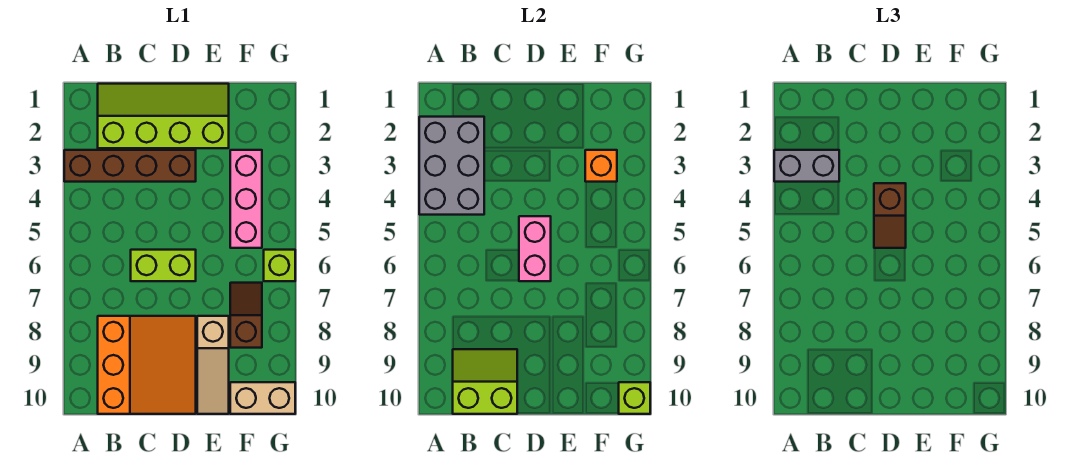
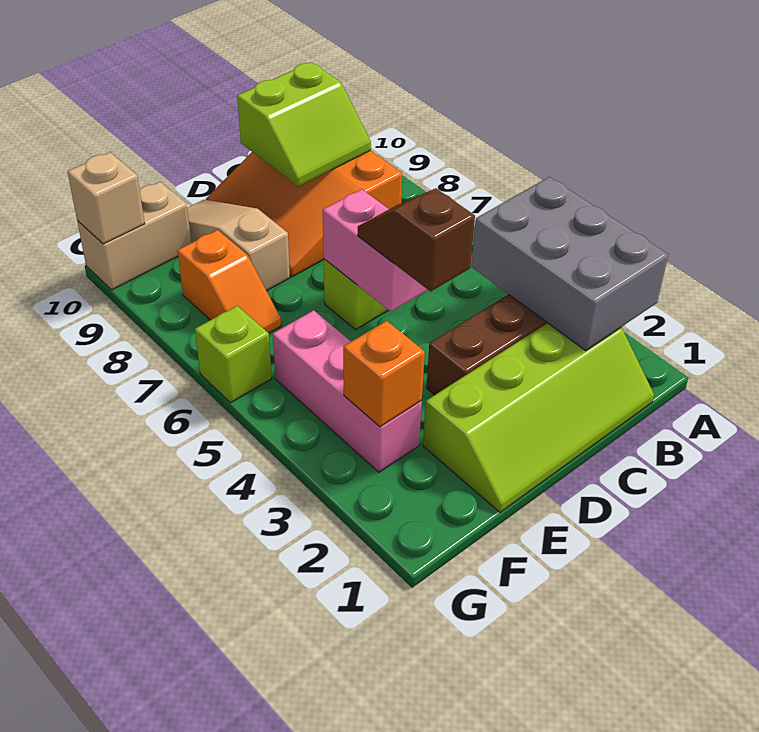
grey brick A3:B3 level 3 -> none
brown slope F7:F8 level 1 top 8 -> orange slope F7:F8 level 1 top 8
lime brick G10 level 2 -> tan brick G10 level 2

